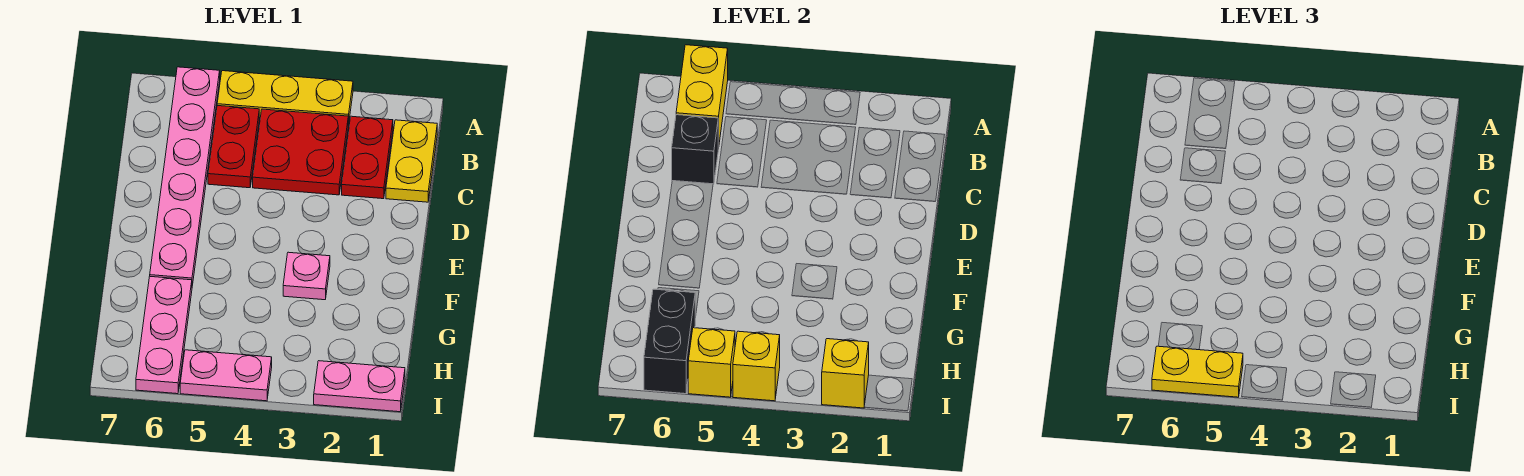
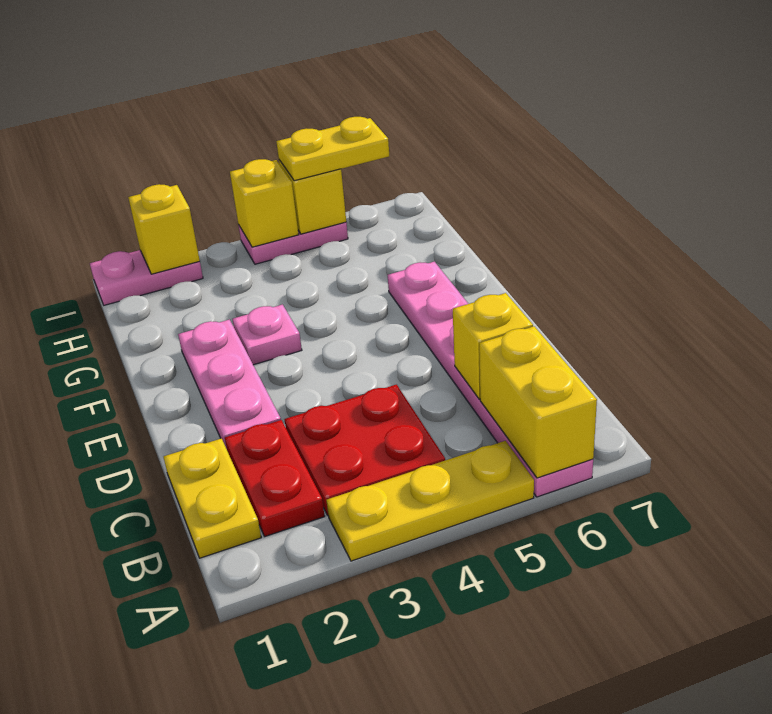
red plate B5:C5 level 1 -> none
black brick C6 level 2 -> yellow brick C6 level 2
pink plate G6:I6 level 1 -> pink plate D2:F2 level 1
black brick H6:I6 level 2 -> none

